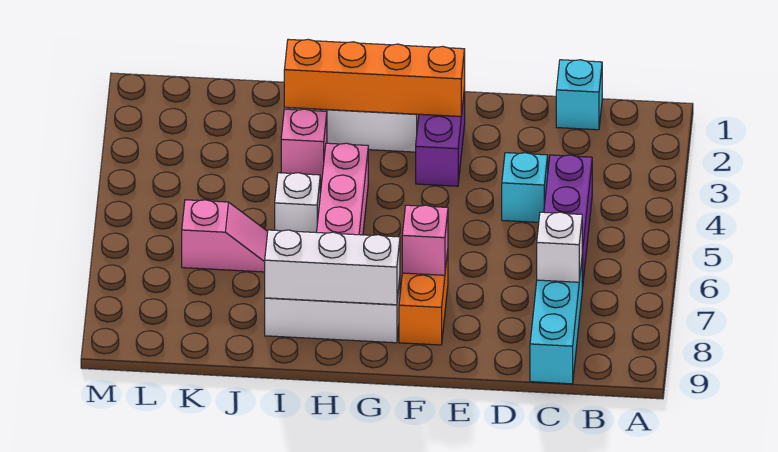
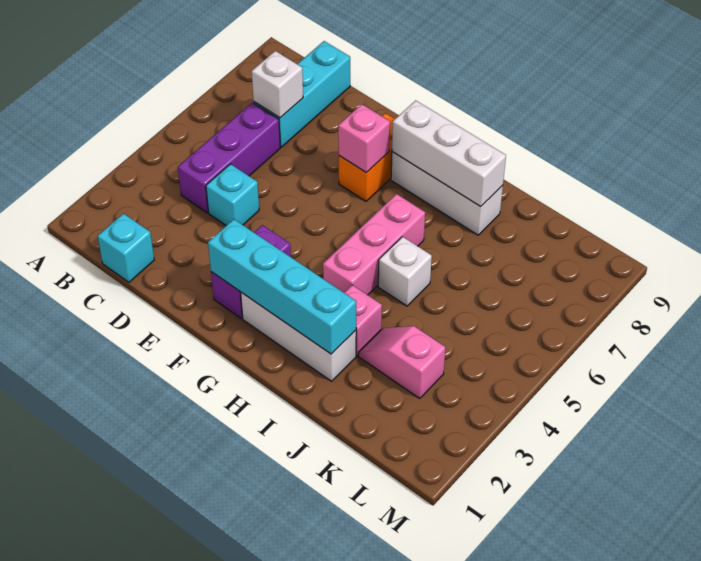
orange brick F2:I2 level 2 -> cyan brick F2:I2 level 2
pink slope J6:K6 level 1 top K -> pink slope J3:K3 level 1 top K

